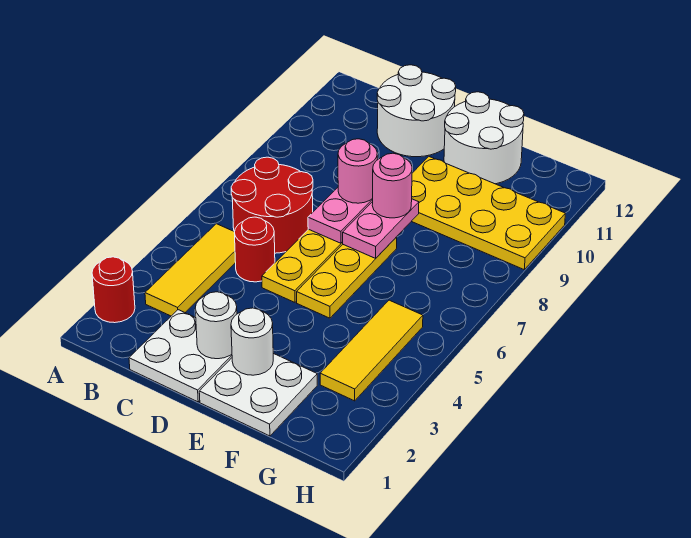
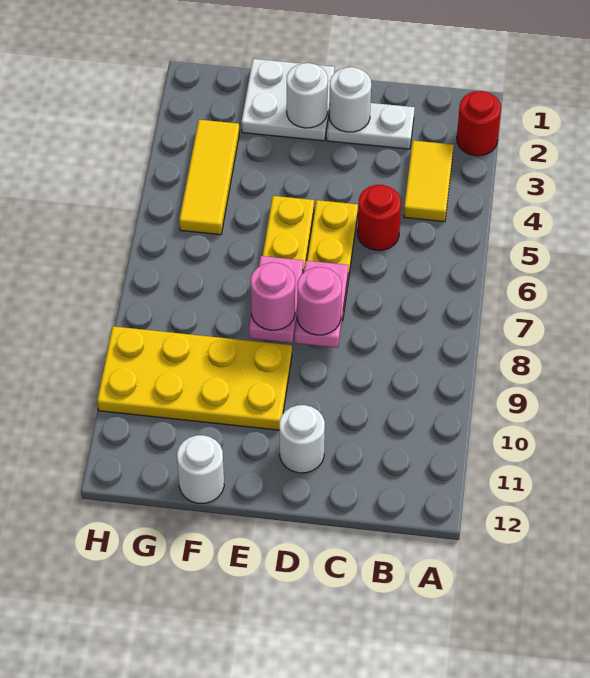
yellow tile B3:B5 level 1 -> yellow tile B3:B4 level 1
red round brick B6:C7 level 1 -> none
white plate C1:D2 level 1 -> white plate C2:D2 level 1
white round brick C11:D12 level 1 -> white round brick D11 level 1
white round brick E11:F12 level 1 -> white round brick F12 level 1

